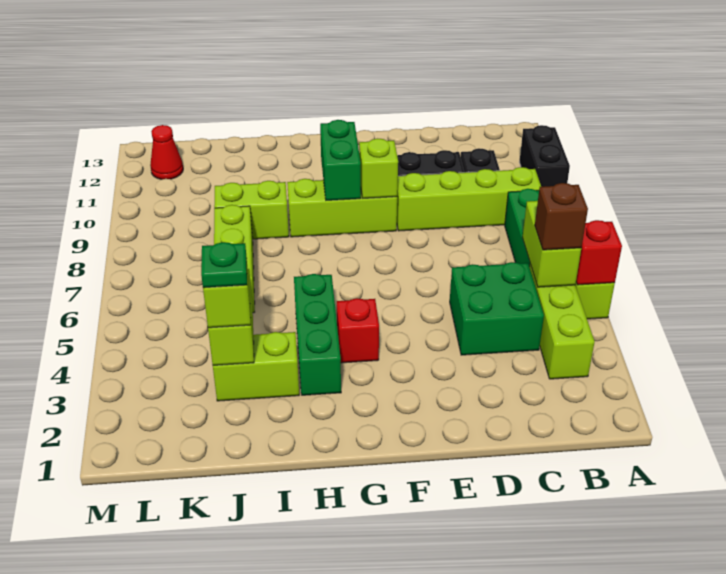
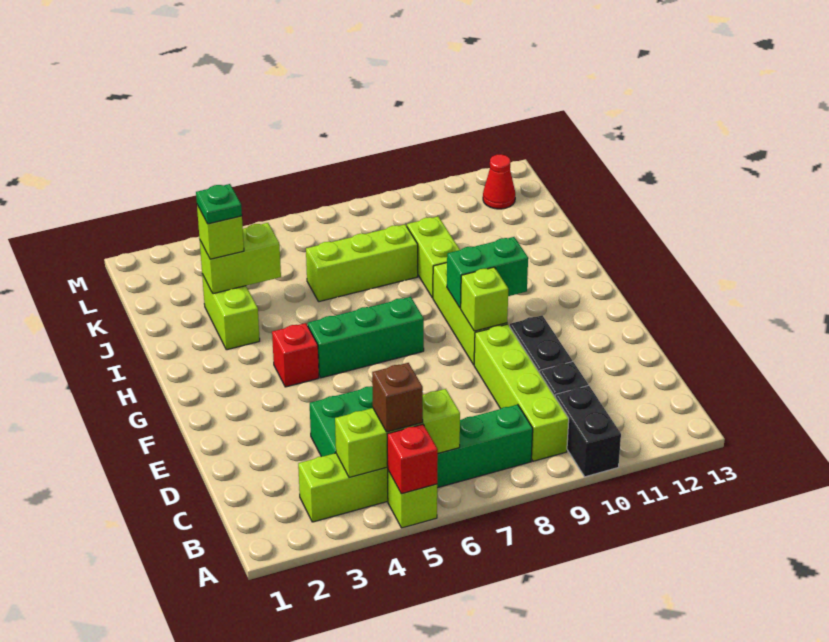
black brick A10:A11 level 1 -> black brick A10:B10 level 1
lime brick B5:B6 level 2 -> lime brick B4:B6 level 2
green brick H3:H5 level 1 -> green brick G5:G7 level 1

